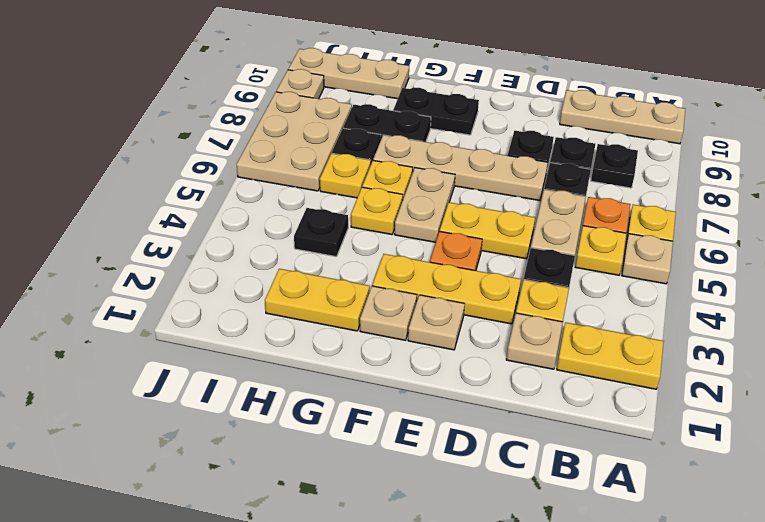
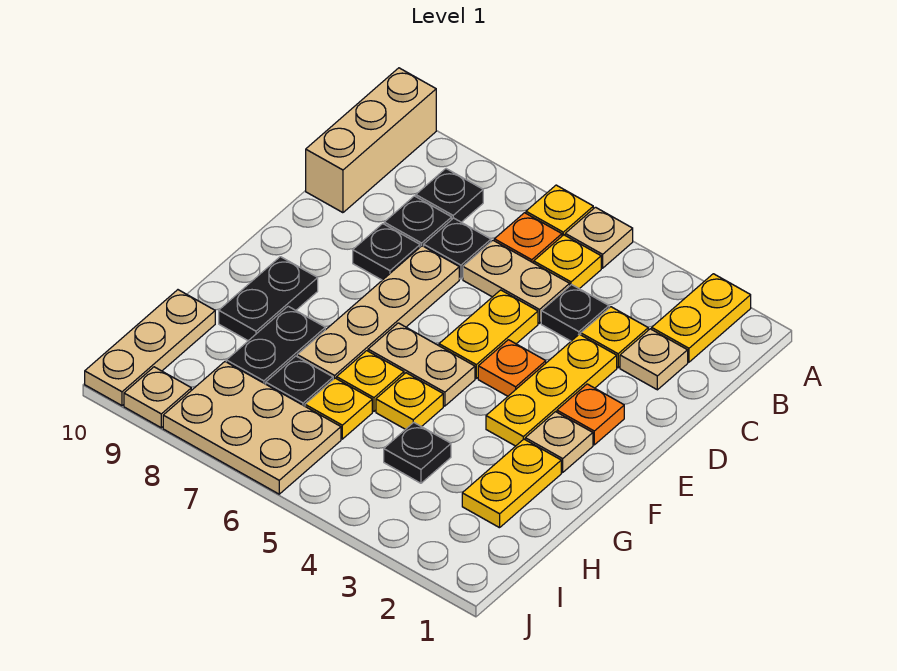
tan plate A10:C10 level 1 -> tan brick A10:C10 level 1
tan plate E2 level 1 -> orange plate E2 level 1

